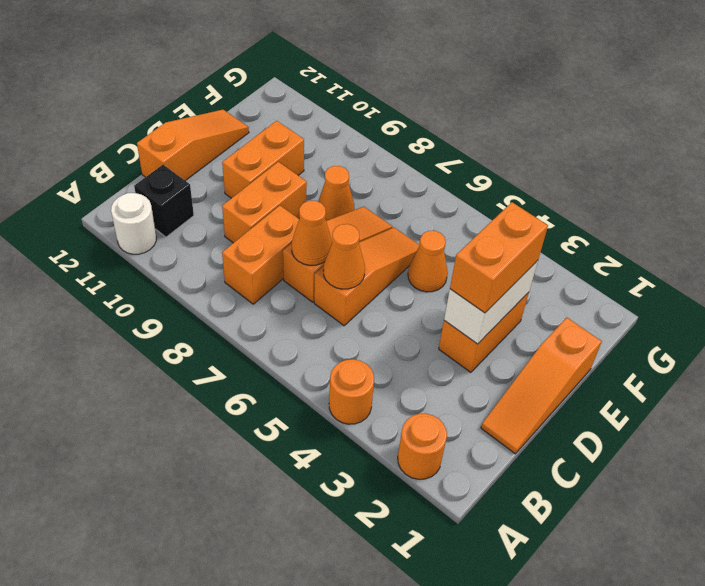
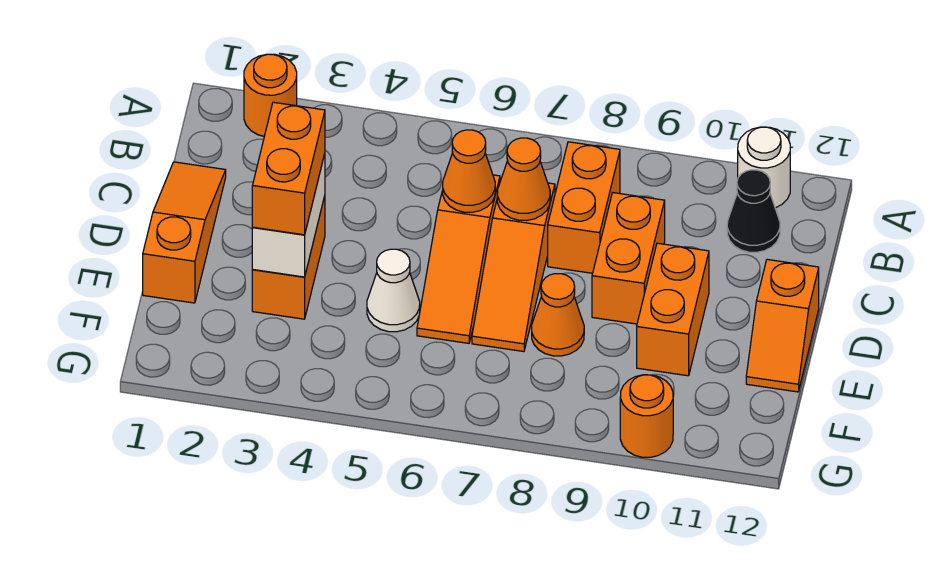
orange round brick A4 level 1 -> orange round brick G10 level 1
black brick B11 level 1 -> black cone B11 level 1
orange slope C12:E12 level 1 top C -> orange slope D12:E12 level 1 top D
orange cone E5 level 1 -> white cone E5 level 1

